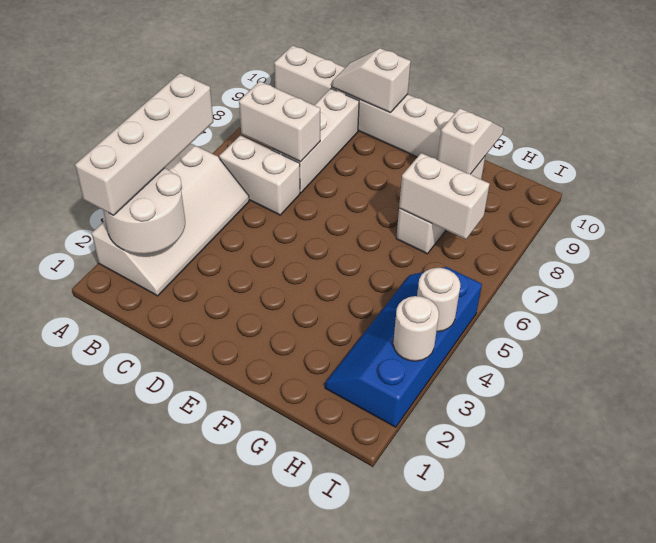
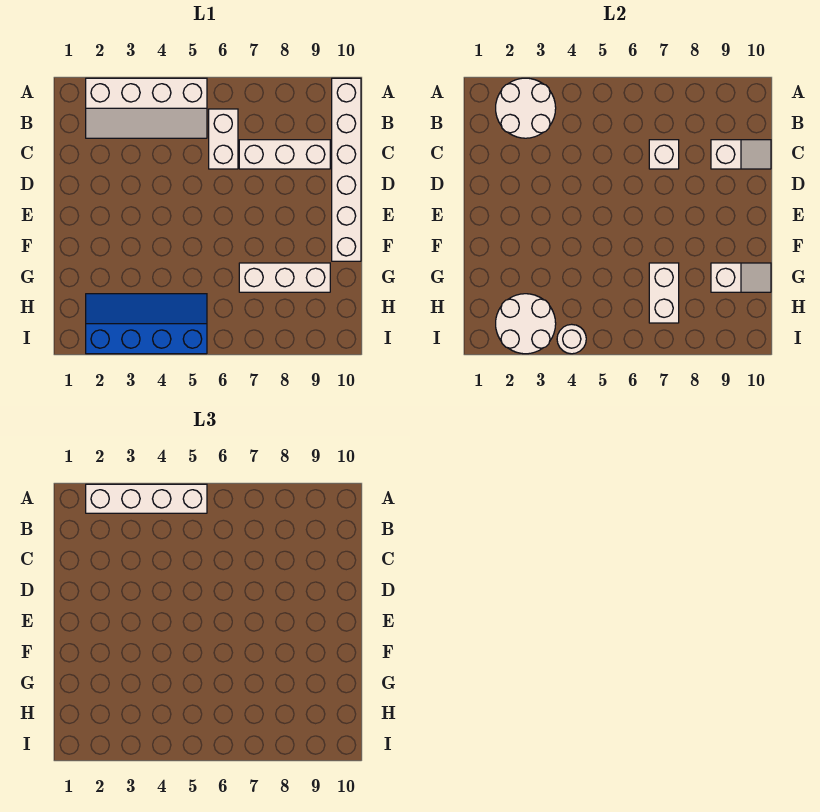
white brick B7:C7 level 2 -> white brick C7 level 2
white slope C10:D10 level 2 top D -> white slope C9:C10 level 2 top 9
white round brick I3 level 2 -> white round brick H2:I3 level 2

